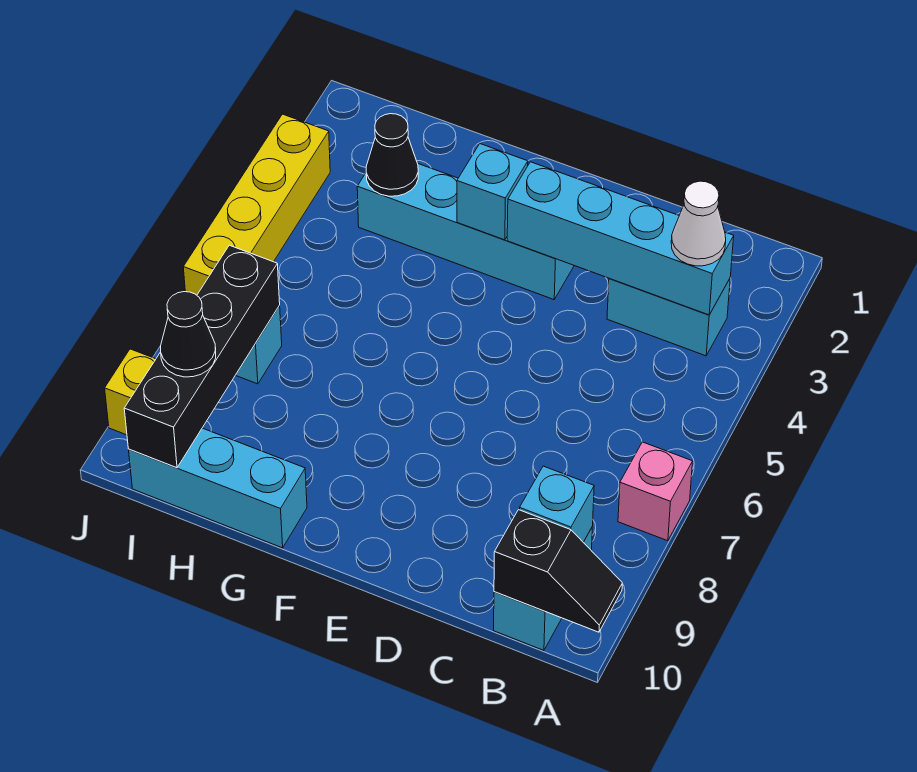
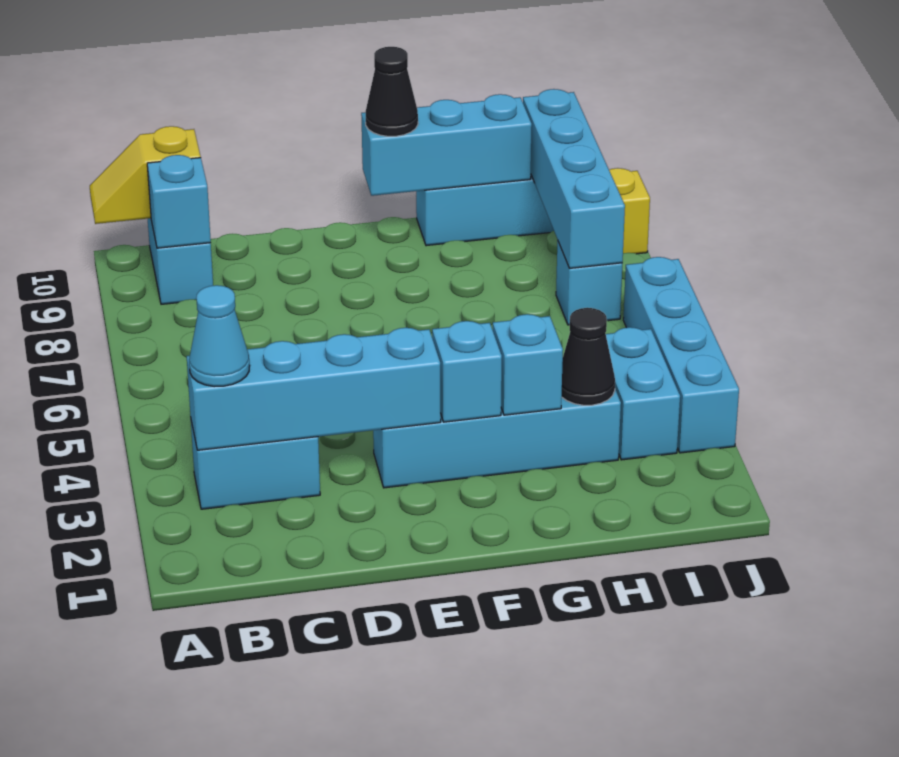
pink brick A7 level 1 -> none
black slope A10:B10 level 2 top B -> yellow slope A10:B10 level 2 top B
white cone B3 level 3 -> cyan cone B3 level 3
none -> cyan brick F10:H10 level 2
none -> cyan brick G3 level 2
none -> cyan brick I3:I4 level 1
black brick I7:I10 level 2 -> cyan brick I7:I10 level 2
black cone I9 level 3 -> black cone F10 level 3
yellow brick J3:J6 level 1 -> cyan brick J3:J6 level 1

